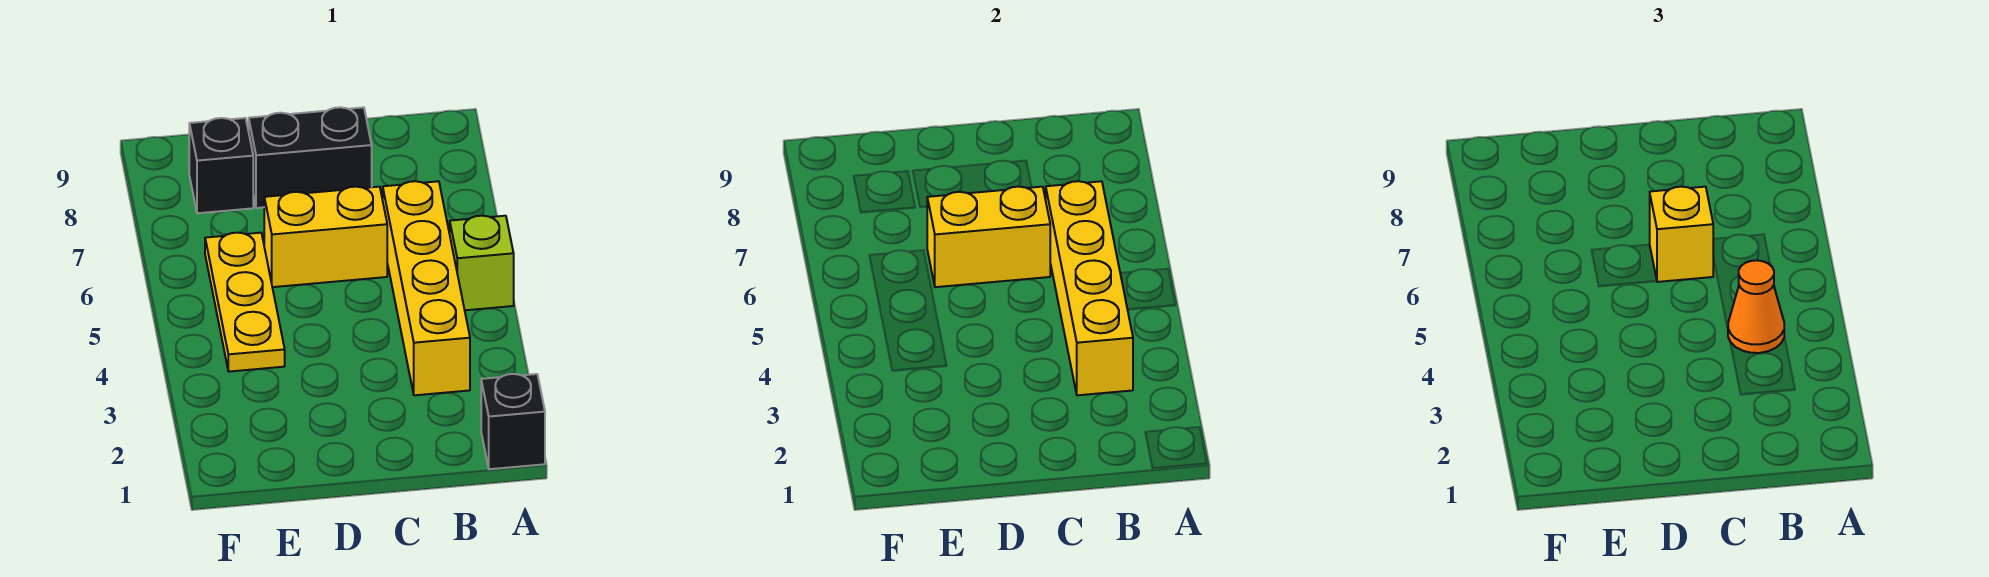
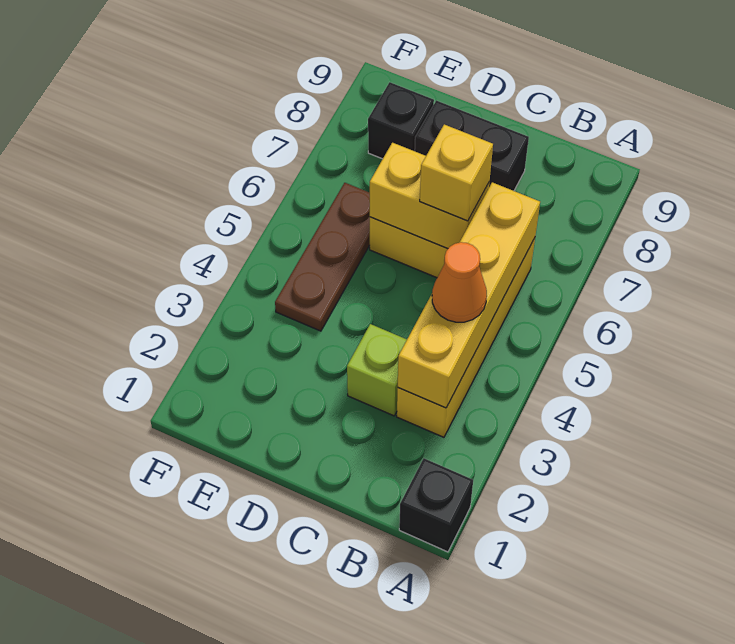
lime brick A5 level 1 -> lime brick C3 level 1
yellow plate E4:E6 level 1 -> brown plate E4:E6 level 1

